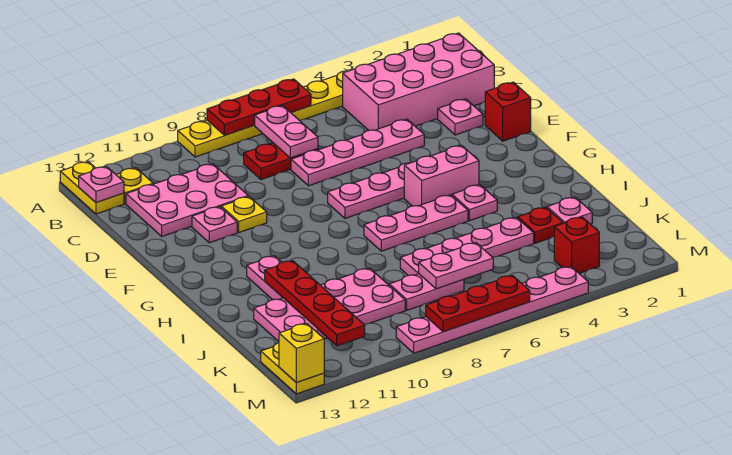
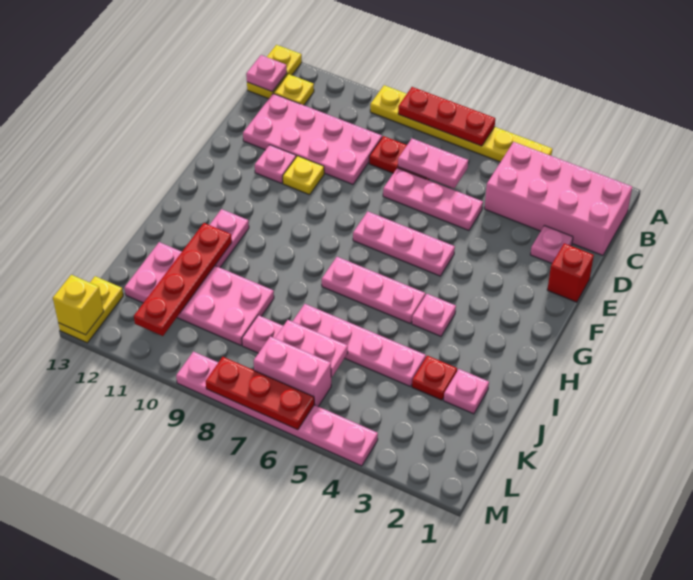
pink plate B7:C7 level 2 -> pink plate C6:C7 level 2
pink plate C10:D12 level 1 -> pink plate C9:D12 level 1
pink plate D4:D7 level 1 -> pink plate D5:D7 level 1
pink brick G4:G5 level 1 -> pink brick L6:L7 level 1
red brick L3 level 1 -> none

